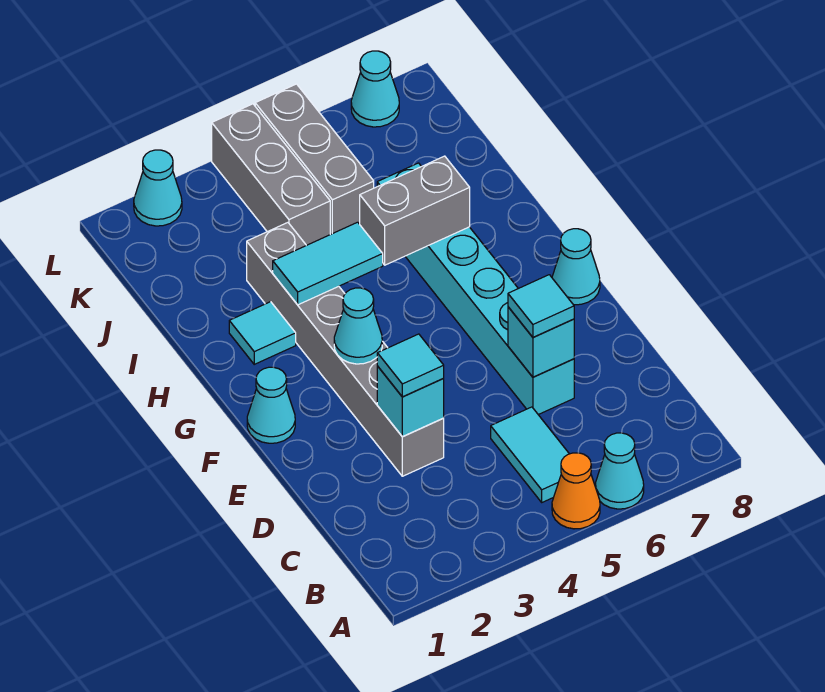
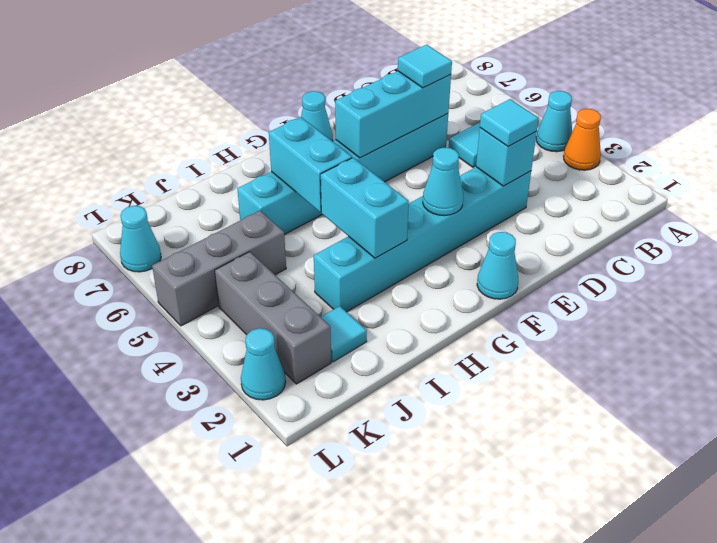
orange cone A5 level 1 -> orange cone A3 level 1
cyan cone A6 level 1 -> cyan cone A4 level 1
grey brick D3:I3 level 1 -> cyan brick D3:I3 level 1
cyan brick D6 level 2 -> cyan brick D6:F6 level 2
cyan tile H2 level 1 -> cyan tile J2 level 1
cyan tile H3:H4 level 2 -> cyan brick H3:H4 level 2
grey brick H5:H6 level 2 -> cyan brick H5:H6 level 2
grey brick J4:L4 level 1 -> grey brick K2:K4 level 1

